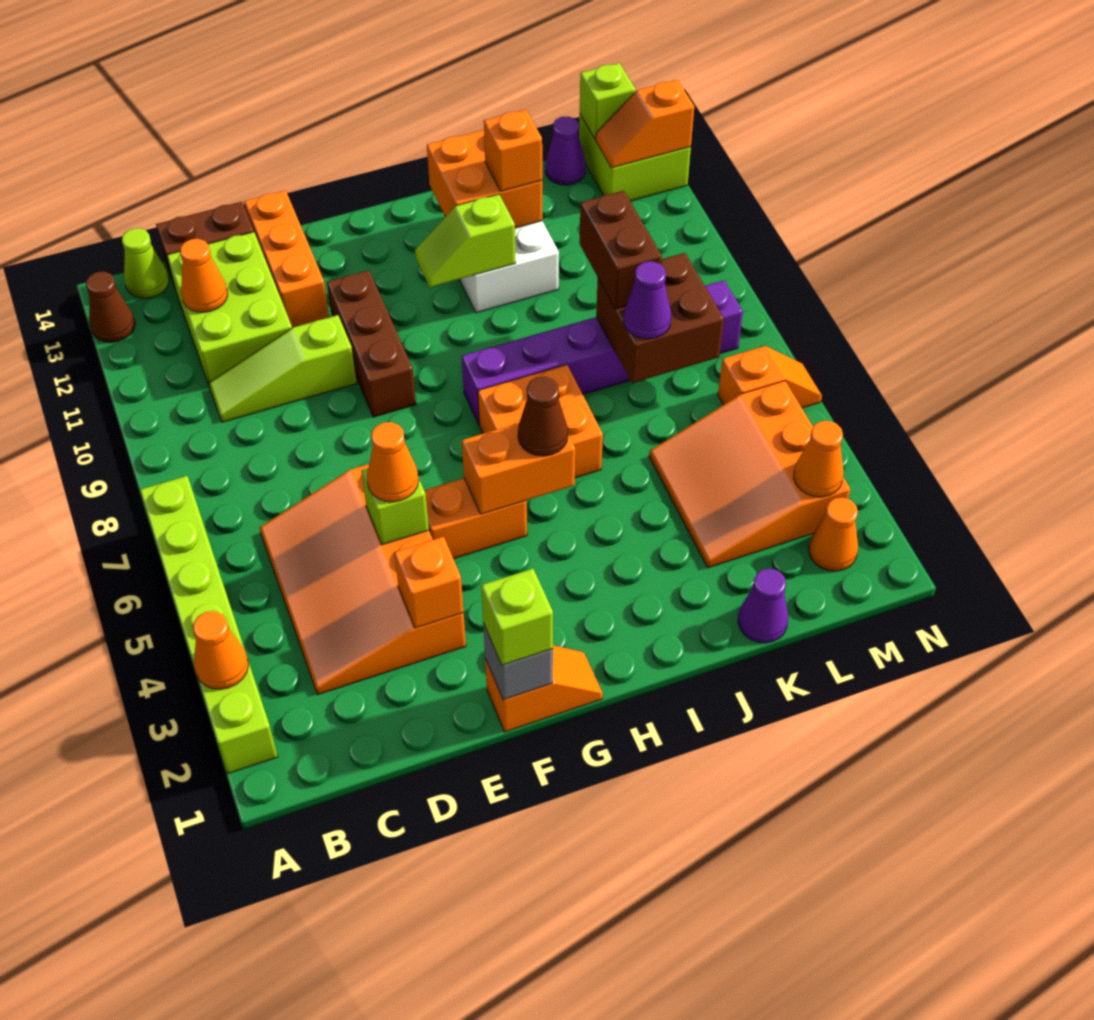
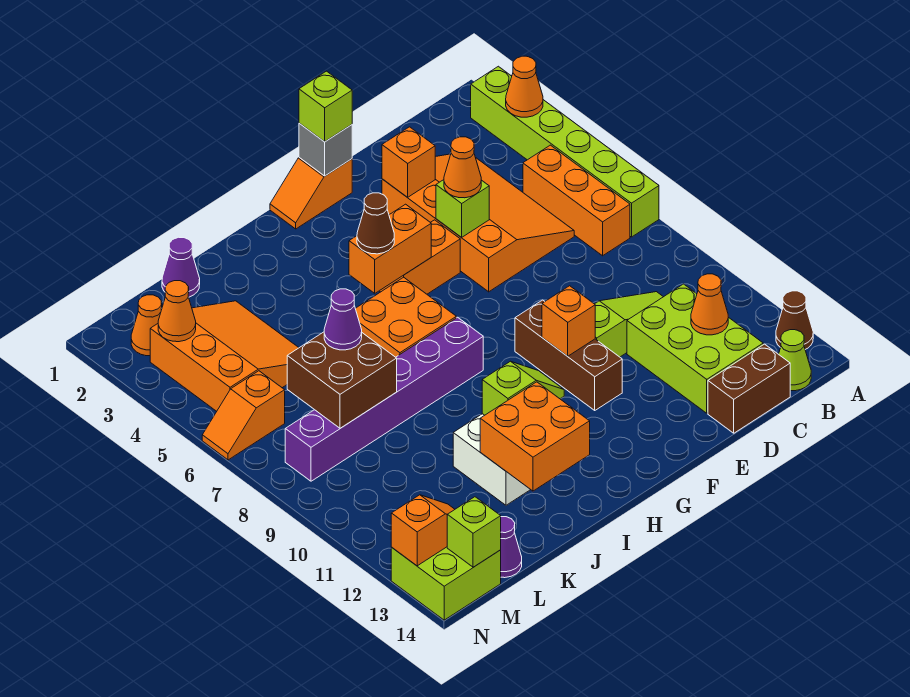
orange brick E12:E14 level 1 -> orange brick B5:B7 level 1
orange brick J12 level 3 -> orange brick F10 level 2
brown brick K8:K9 level 3 -> none

